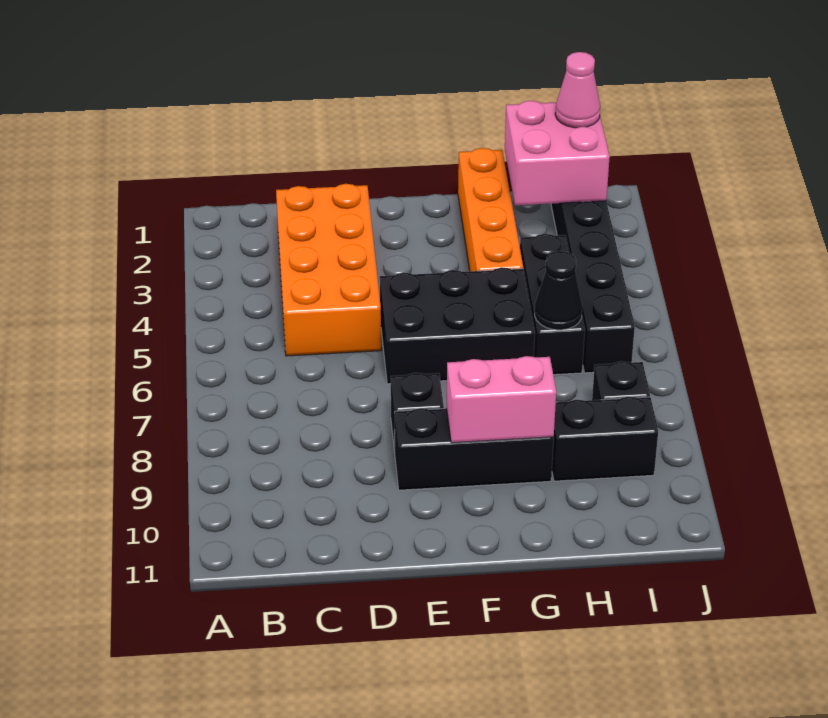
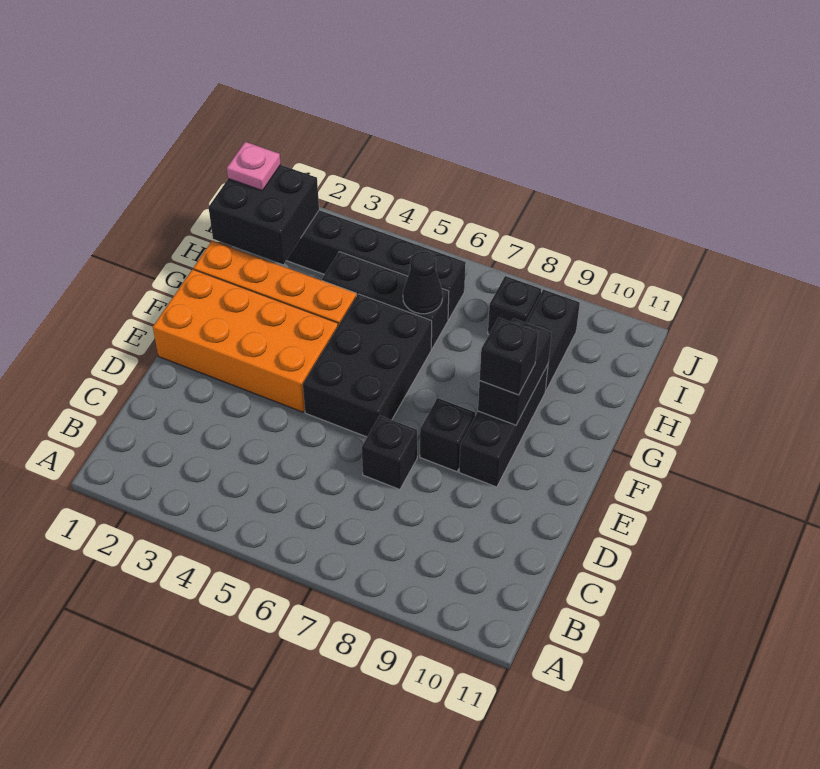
orange brick C2:D5 level 1 -> orange brick E1:F4 level 1
none -> black brick D7 level 1
pink brick F9:G9 level 2 -> black brick F9:G9 level 2
none -> black brick F9 level 3
pink brick H1:I2 level 2 -> black brick H1:I2 level 2
pink cone I1 level 3 -> pink plate I1 level 3

